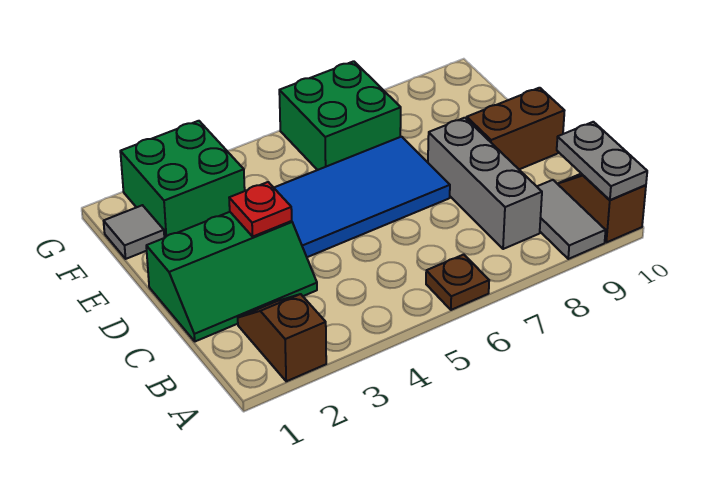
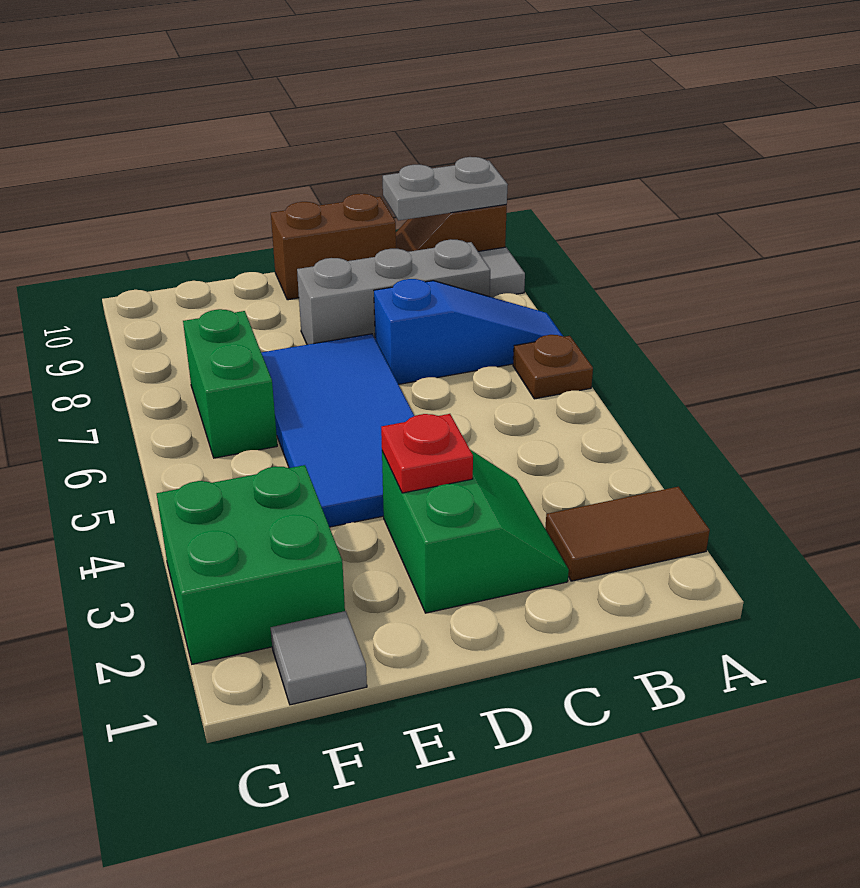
brown slope A2:B2 level 1 top A -> brown tile A2:B2 level 1
none -> blue slope A7:C7 level 1 top C
green slope C1:D3 level 1 top D -> green slope C2:D3 level 1 top D
brown brick D9:D10 level 1 -> brown brick C10:D10 level 1
green brick F6:G7 level 1 -> green brick F6:F7 level 1

